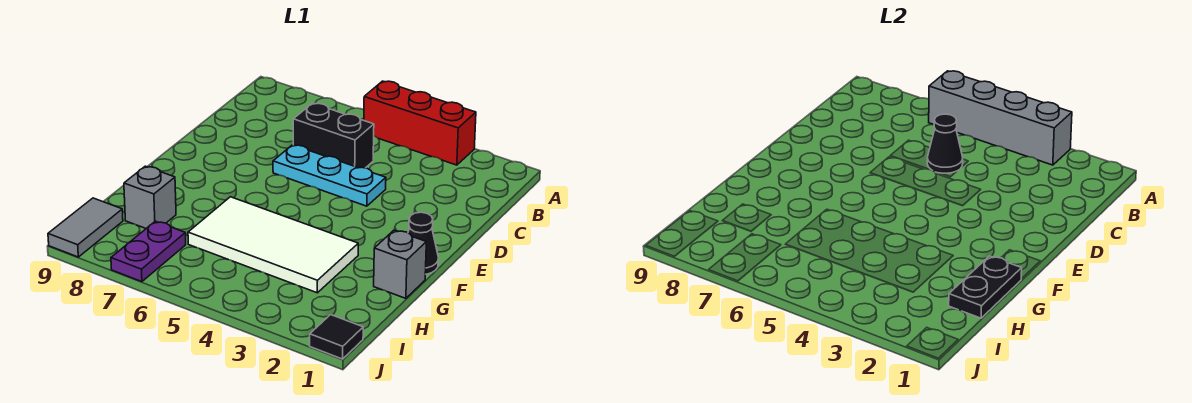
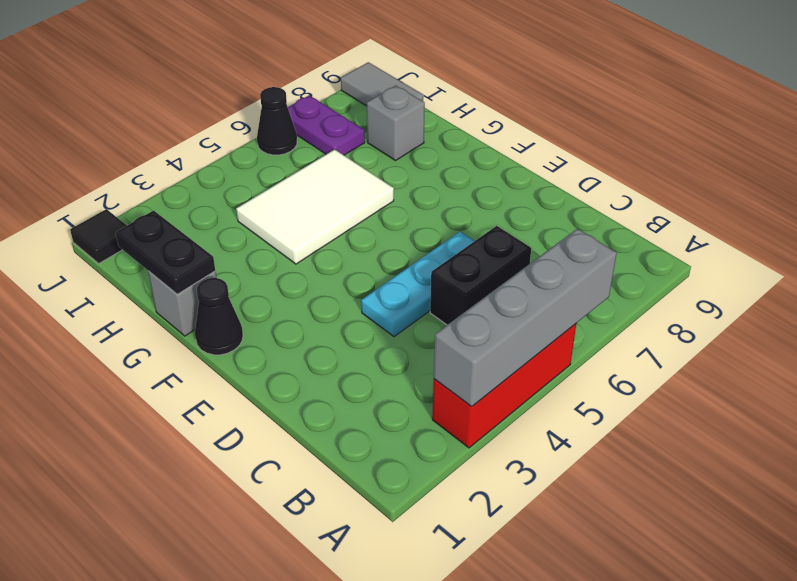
black cone C5 level 2 -> black cone J6 level 1
white tile G3:H6 level 1 -> white tile G4:H6 level 1

